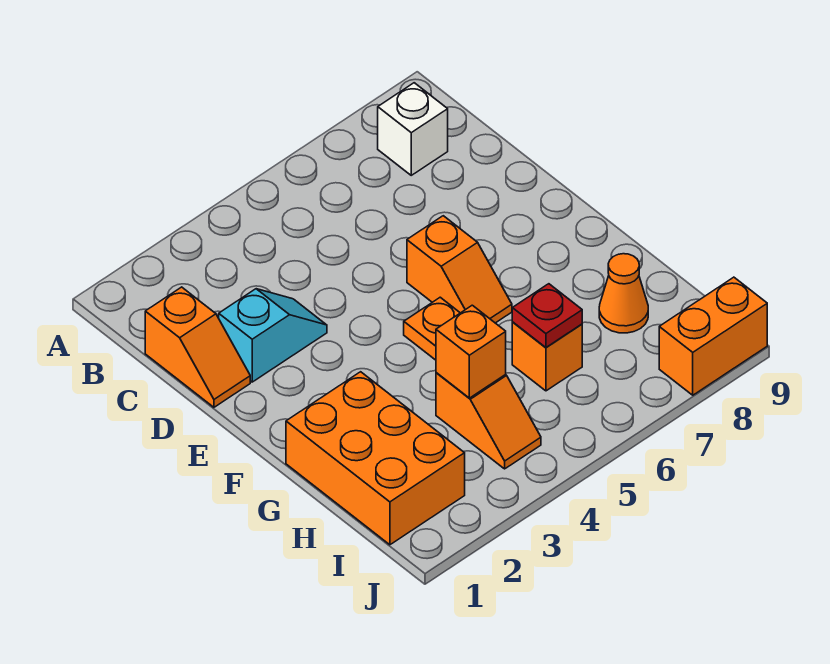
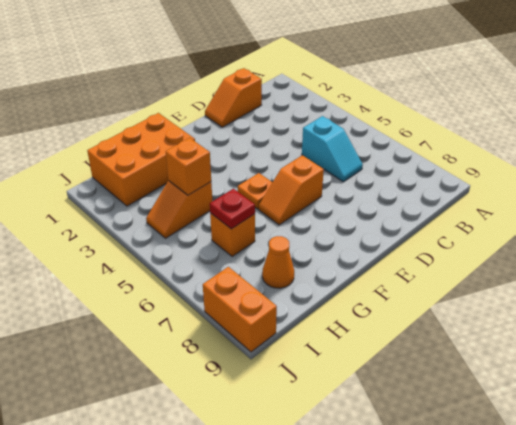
white brick B8 level 1 -> none
cyan slope D2:D3 level 1 top 2 -> cyan slope C5:C6 level 1 top 5

